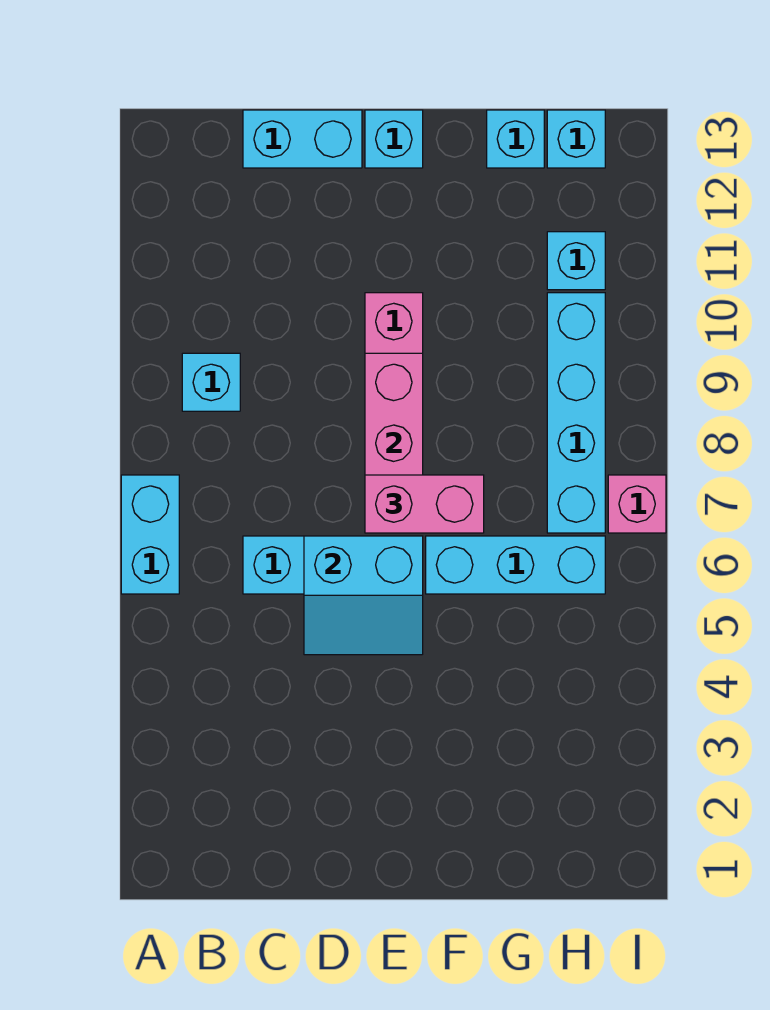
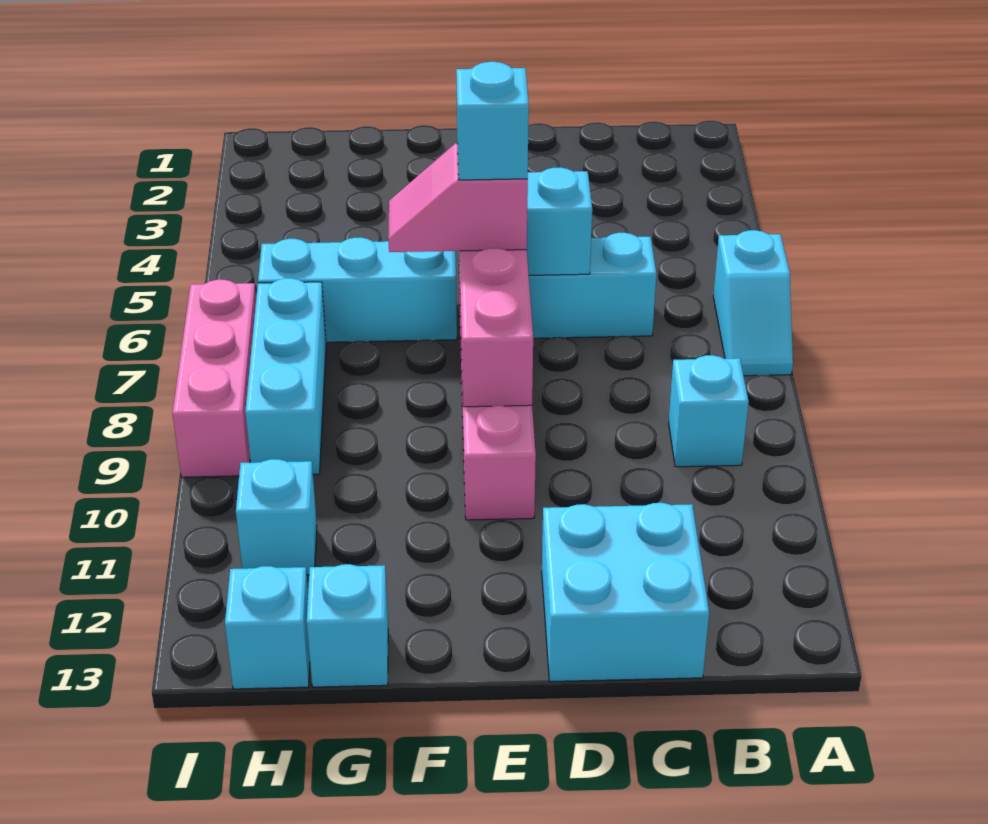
cyan brick A6:A7 level 1 -> cyan slope A6:A7 level 1 top 6
cyan brick C13:D13 level 1 -> cyan brick C12:D13 level 1
pink brick E7:F7 level 3 -> pink slope E7:F7 level 3 top E
cyan brick E13 level 1 -> cyan brick E7 level 4
cyan brick H7:H10 level 1 -> cyan brick H7:H9 level 1
pink brick I7 level 1 -> pink brick I7:I9 level 1

